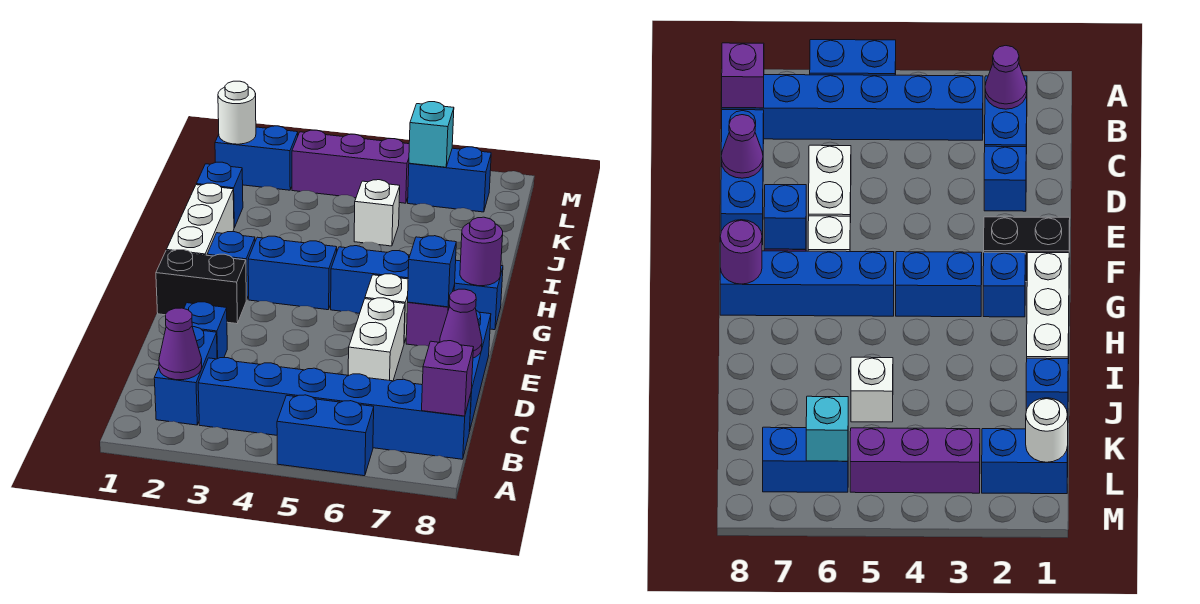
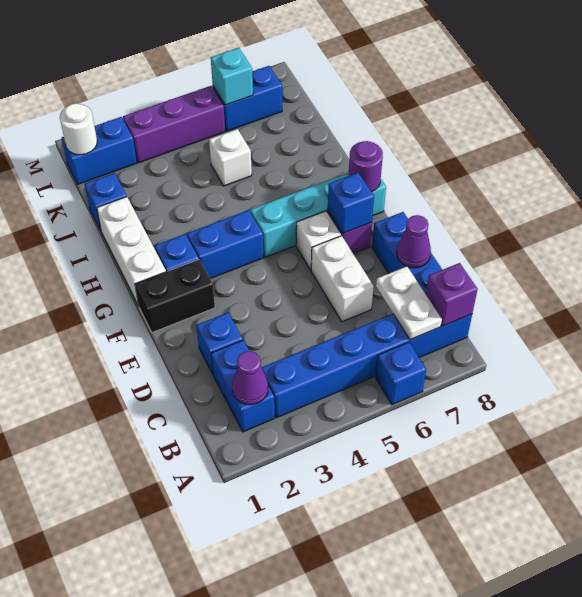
blue brick A5:A6 level 1 -> blue brick A6 level 1
none -> white plate B7:C7 level 2
blue brick G5:G8 level 1 -> cyan brick G5:G8 level 1

